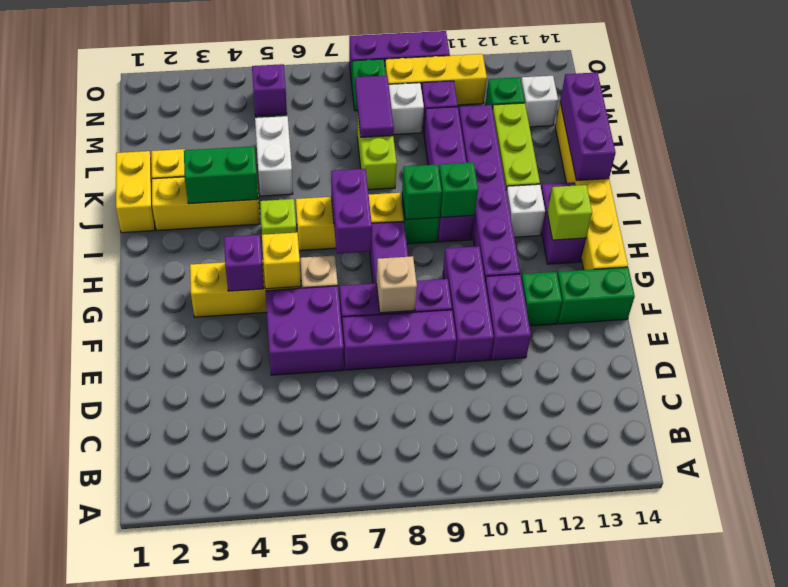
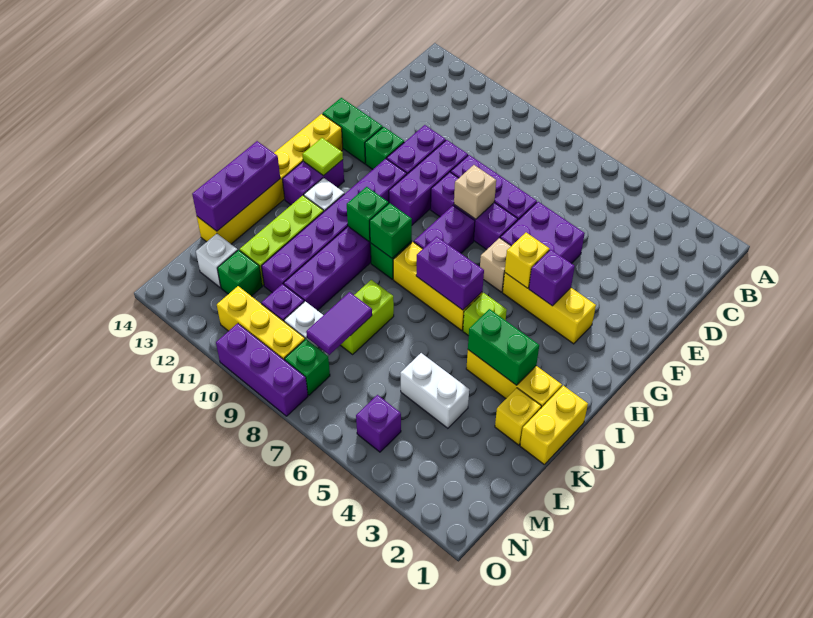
purple brick H7:I7 level 2 -> purple brick I6:I7 level 2
lime brick H13 level 2 -> lime tile H13 level 2
white brick K5:L5 level 1 -> white brick L4:L5 level 1

